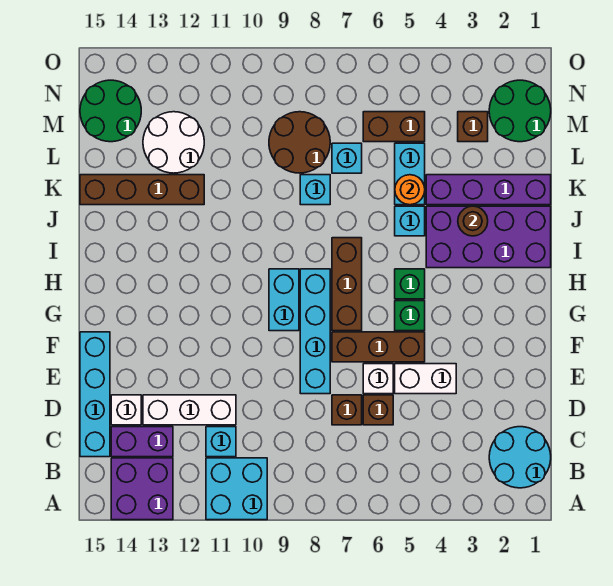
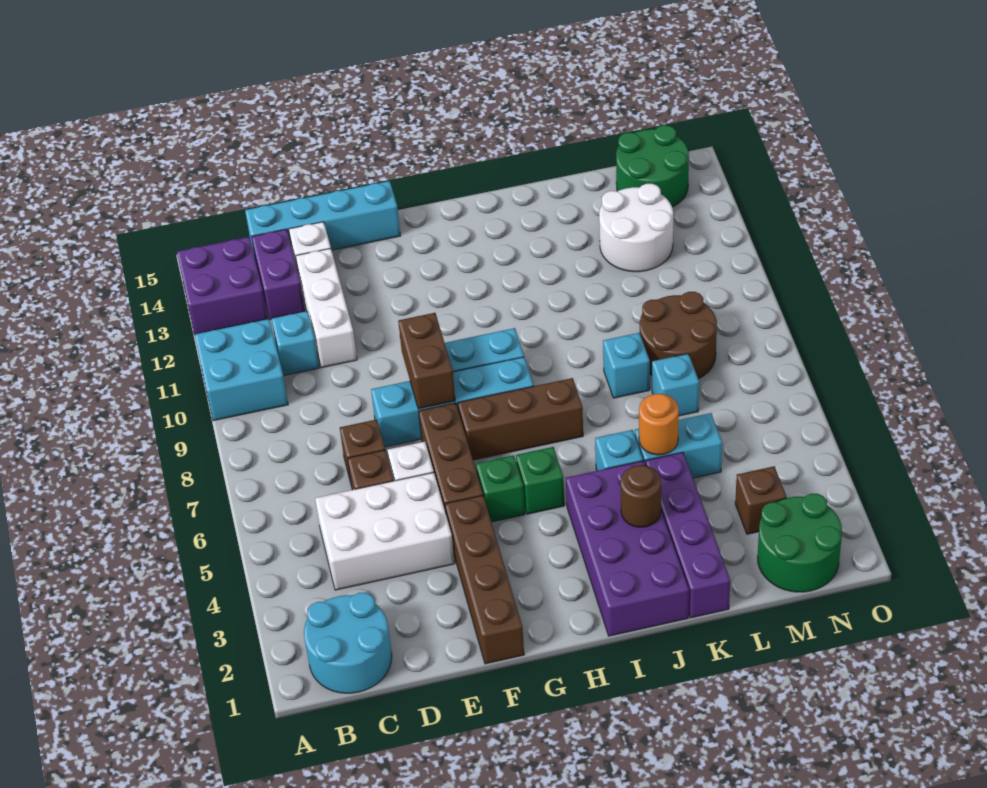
white brick E4:E5 level 1 -> white brick C4:E5 level 1
brown brick K12:K15 level 1 -> brown brick F1:F4 level 1
brown brick M5:M6 level 1 -> brown brick F8:F9 level 2

